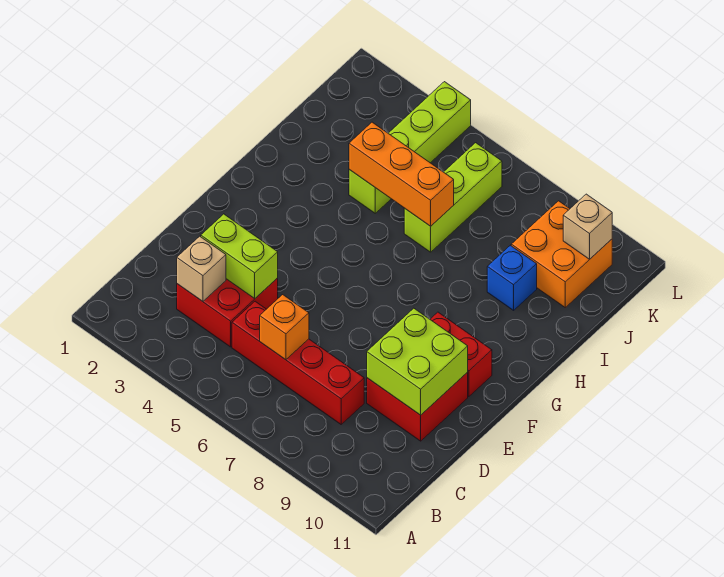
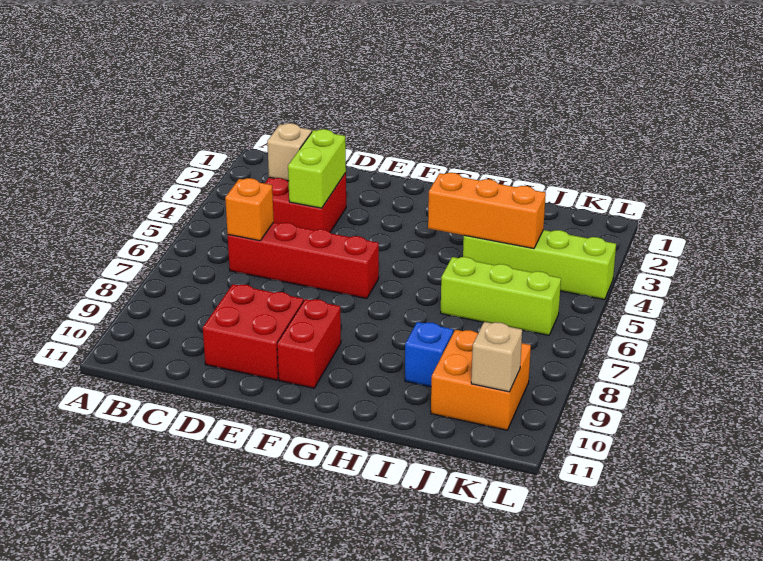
red brick C5:C8 level 1 -> red brick C6:F6 level 1
lime brick D9:E10 level 2 -> none
orange brick I4:I6 level 2 -> orange brick H4:J4 level 2

